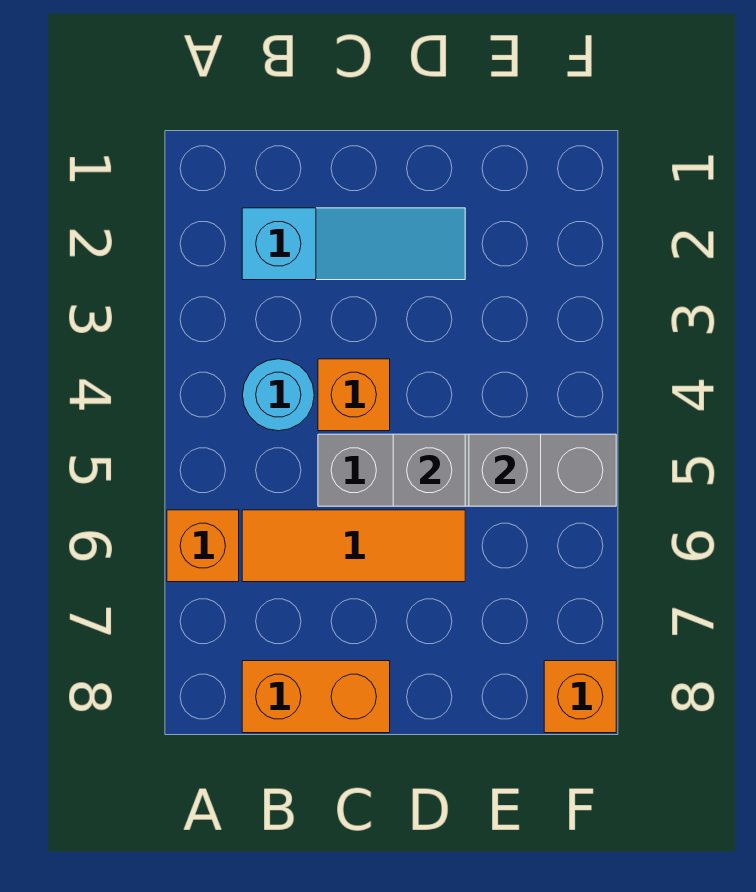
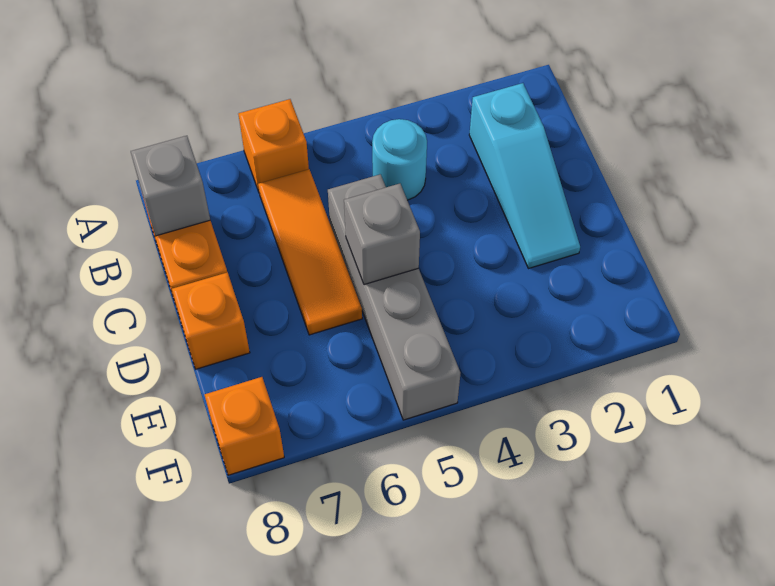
orange brick C4 level 1 -> orange brick D8 level 1
grey brick E5 level 2 -> grey brick B8 level 2

